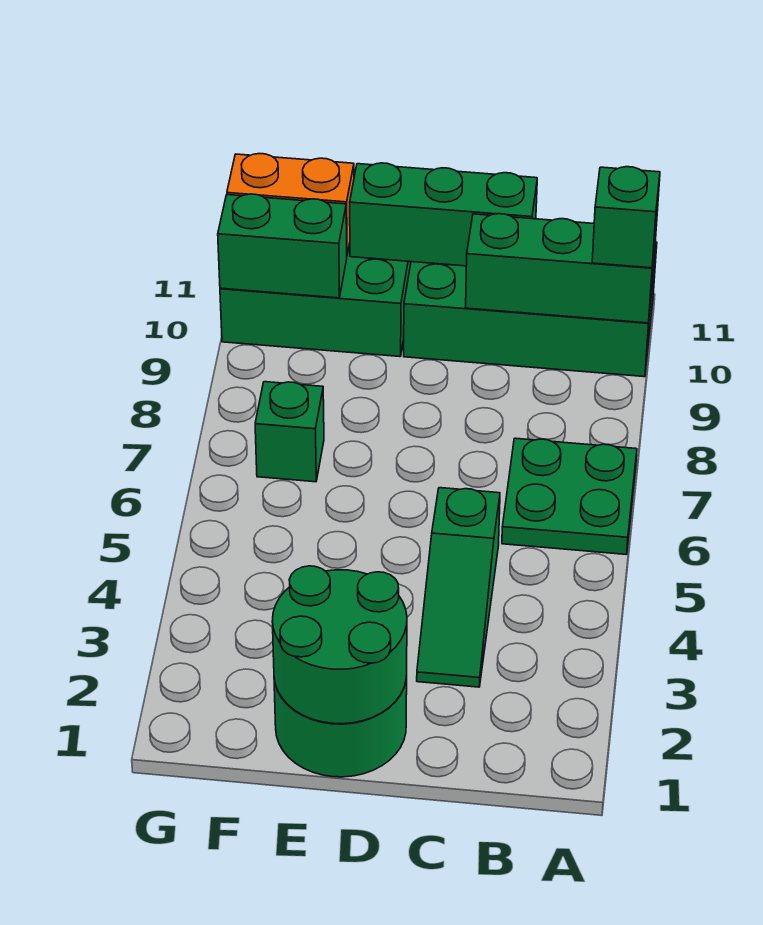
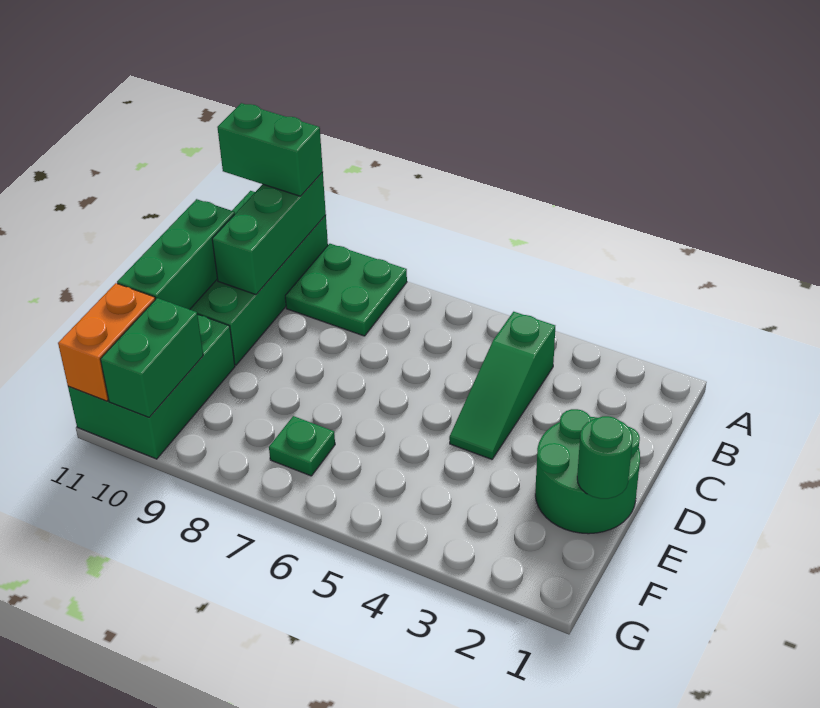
green plate A6:B7 level 1 -> green plate A8:B9 level 1
green brick A10 level 3 -> green brick A10:A11 level 3
green slope C3:C5 level 1 top 5 -> green slope B4:D4 level 1 top B
green round brick D1:E2 level 2 -> green round brick E1 level 2
green brick F7 level 1 -> green plate F7 level 1

